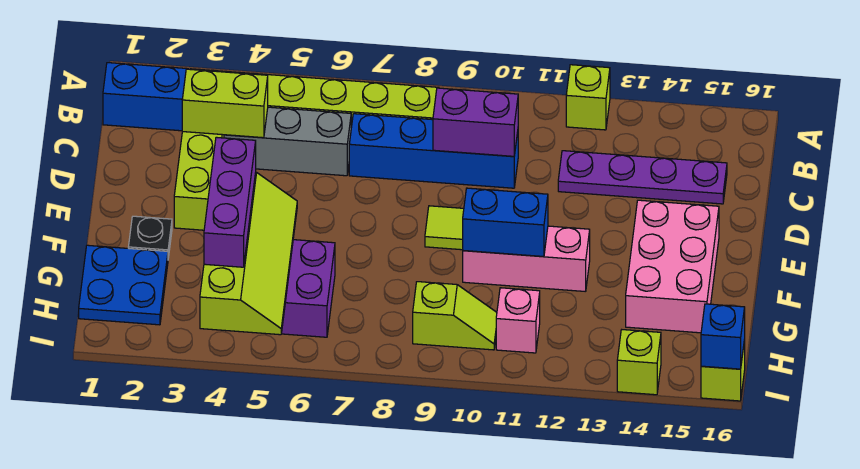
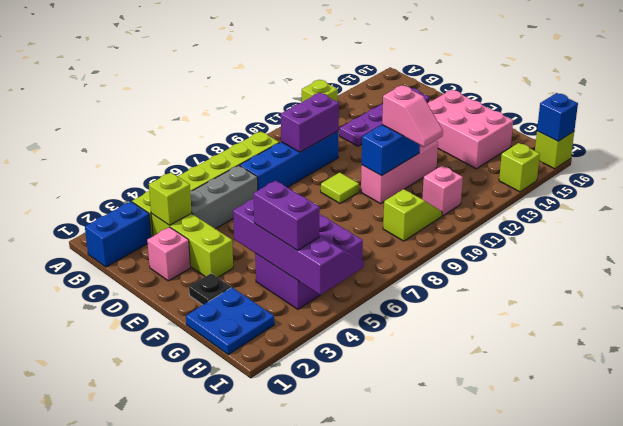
lime brick C3:C4 level 2 -> lime brick C3 level 2
none -> pink brick D2 level 1
lime slope F4:I5 level 2 top 4 -> purple slope F4:I5 level 2 top 4
purple brick F4:H4 level 3 -> purple brick G4:H4 level 3
none -> pink slope F11:G11 level 3 top F

